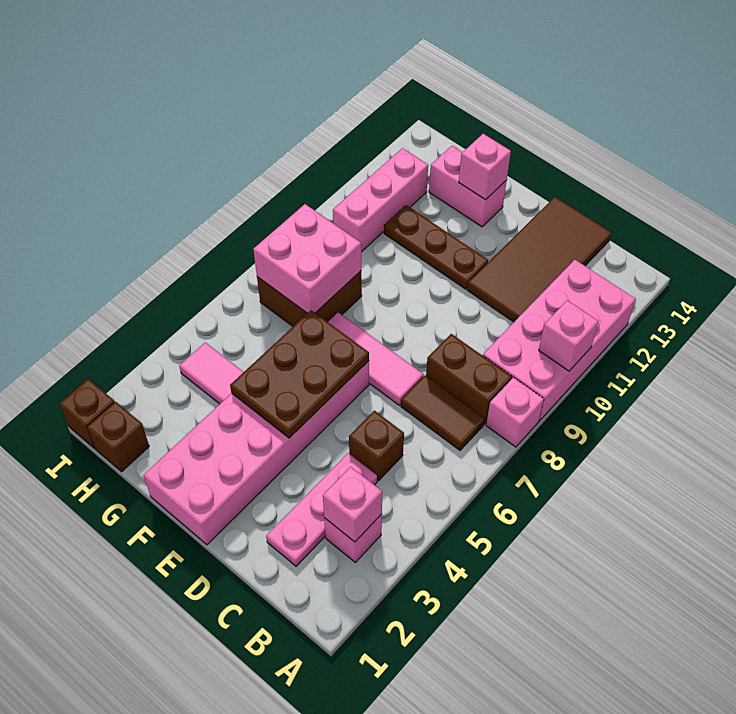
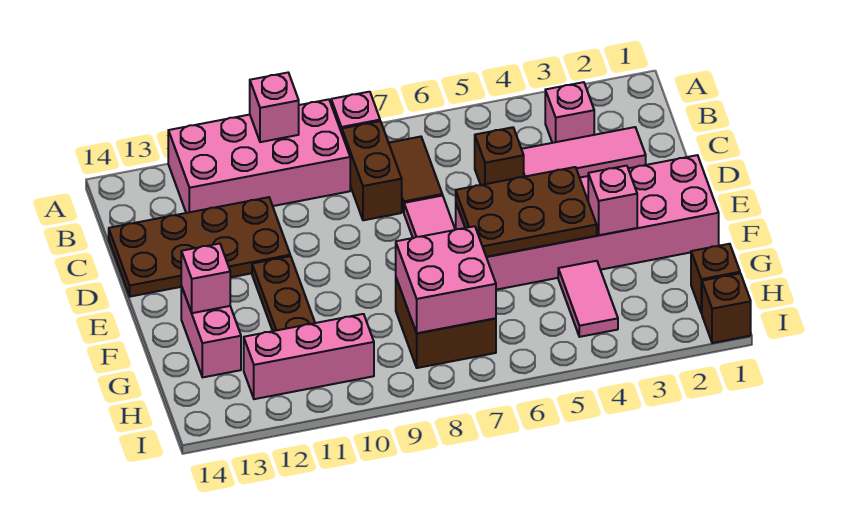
pink brick B3 level 2 -> pink brick F3 level 2
pink plate C2:C4 level 1 -> pink tile C2:C4 level 1
brown tile C11:D14 level 1 -> brown plate C11:D14 level 1

